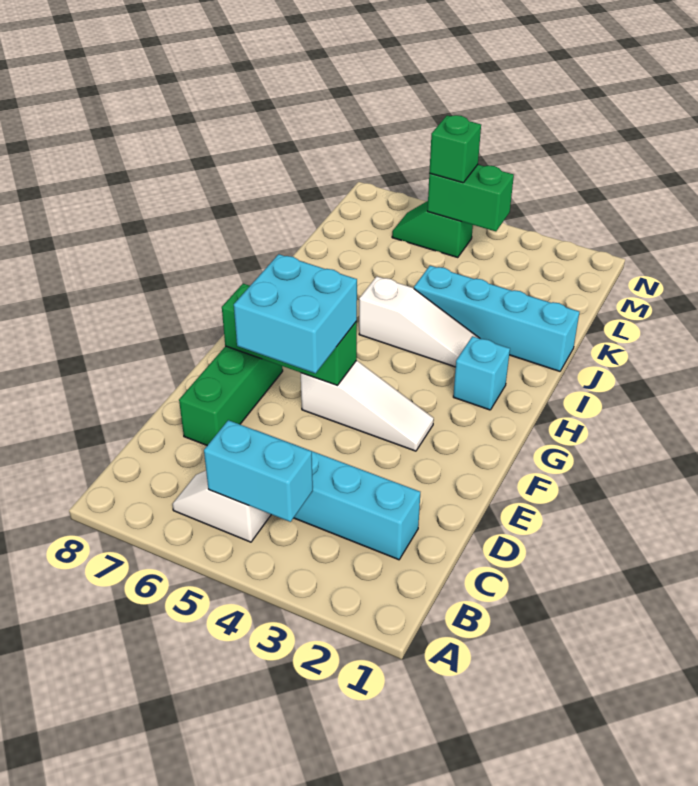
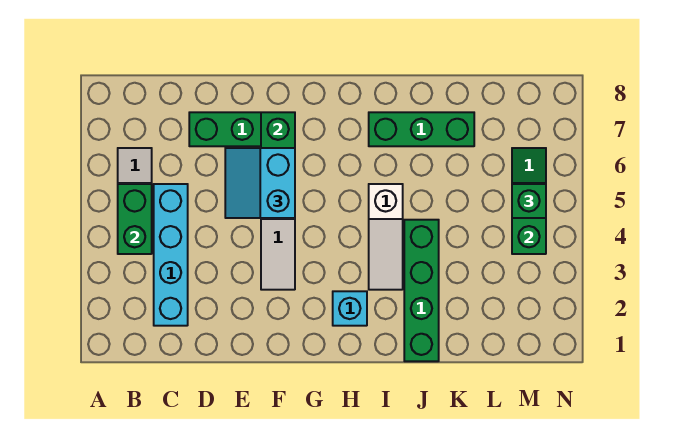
cyan brick B4:B5 level 2 -> green brick B4:B5 level 2
cyan brick E5:F6 level 3 -> cyan slope E5:F6 level 3 top F
none -> green brick I7:K7 level 1
cyan brick J1:J4 level 1 -> green brick J1:J4 level 1

